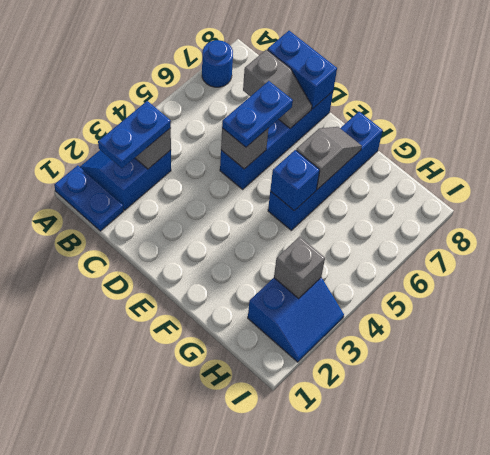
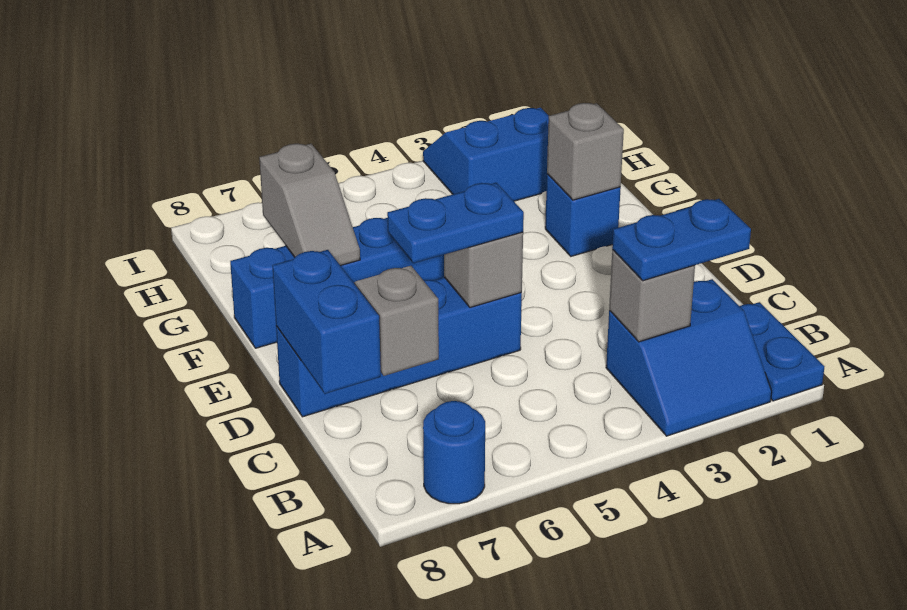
blue brick F5 level 2 -> blue brick F2 level 1
grey slope F6:F7 level 2 top 6 -> grey slope F7:G7 level 2 top G
grey brick H3 level 2 -> grey brick F2 level 2

